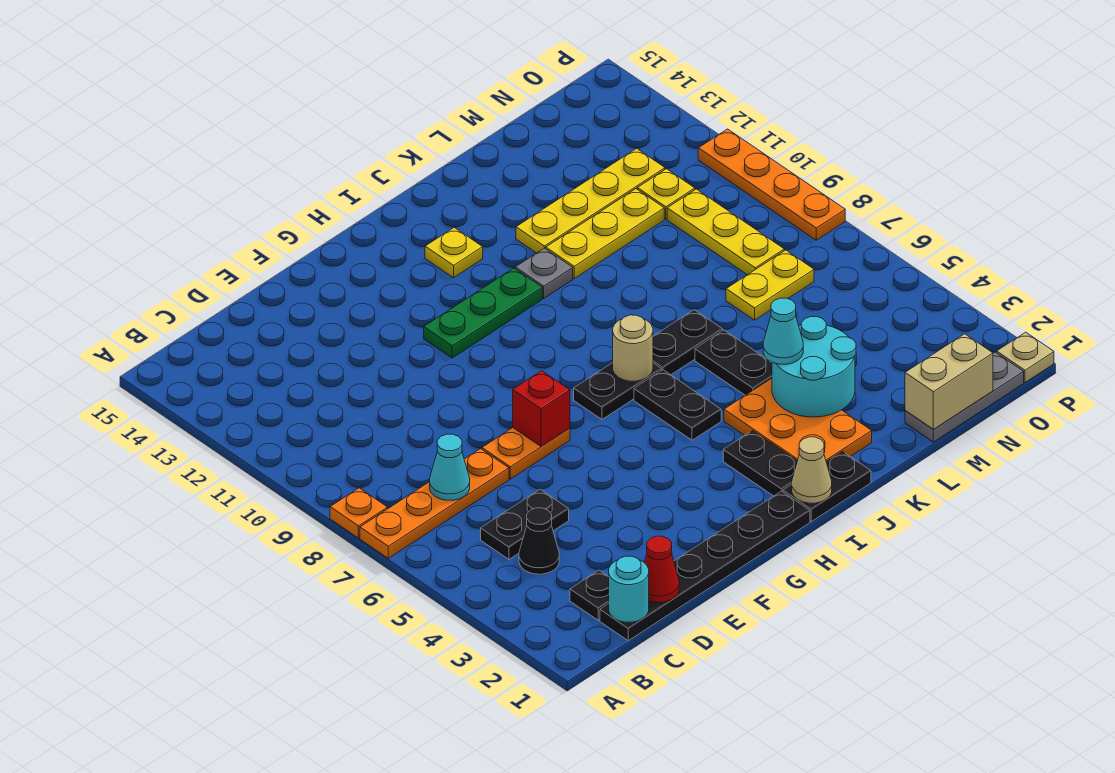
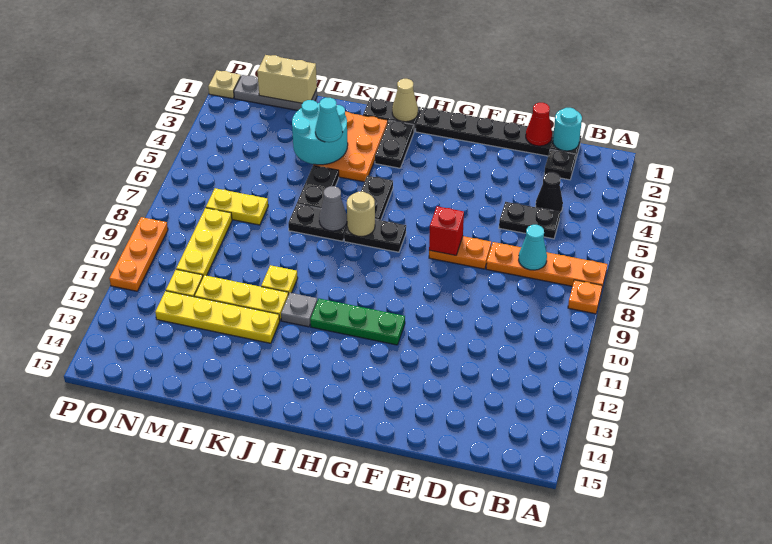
yellow plate I13 level 1 -> yellow plate K10 level 1
none -> grey cone J7 level 2
orange plate P8:P11 level 1 -> orange plate P9:P11 level 1

